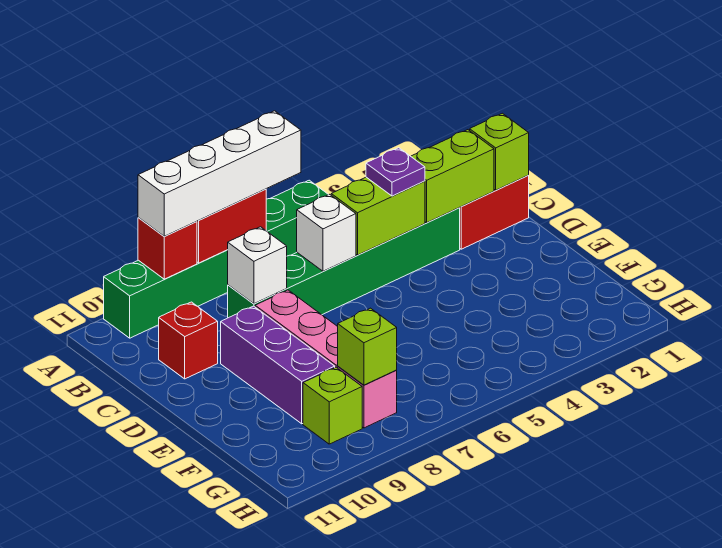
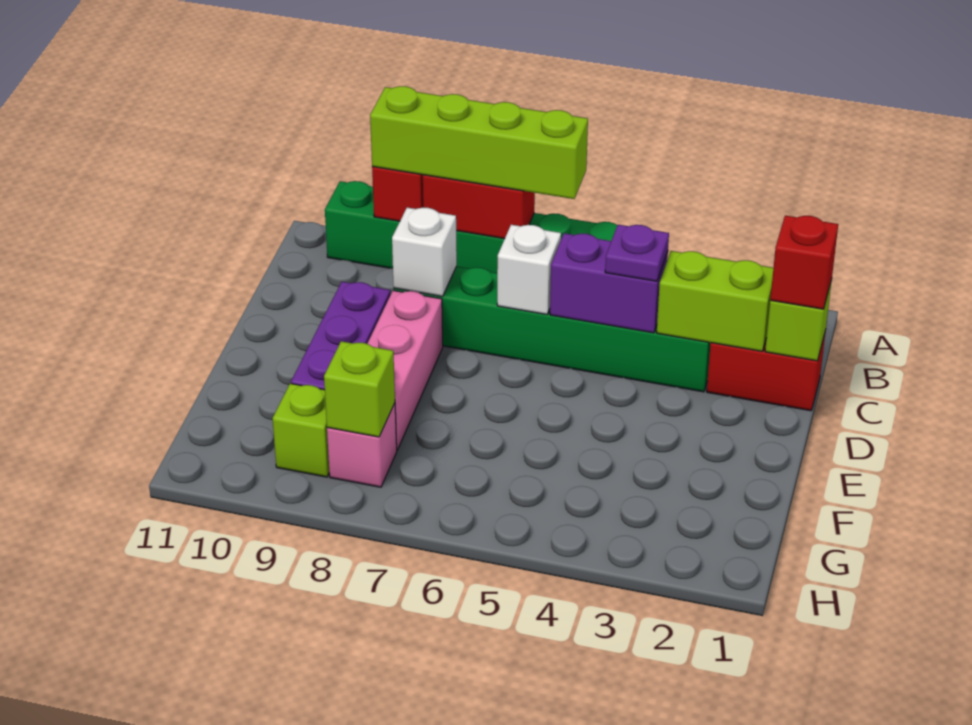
white brick A6:A9 level 3 -> lime brick A6:A9 level 3
lime brick C4:C5 level 2 -> purple brick C4:C5 level 2
red brick C10 level 1 -> red brick C1 level 3

